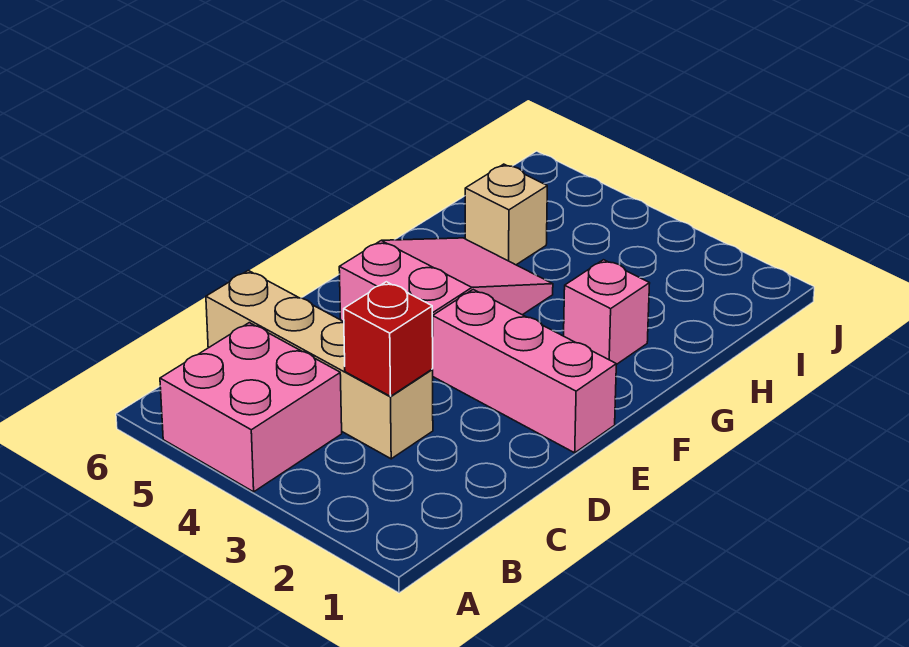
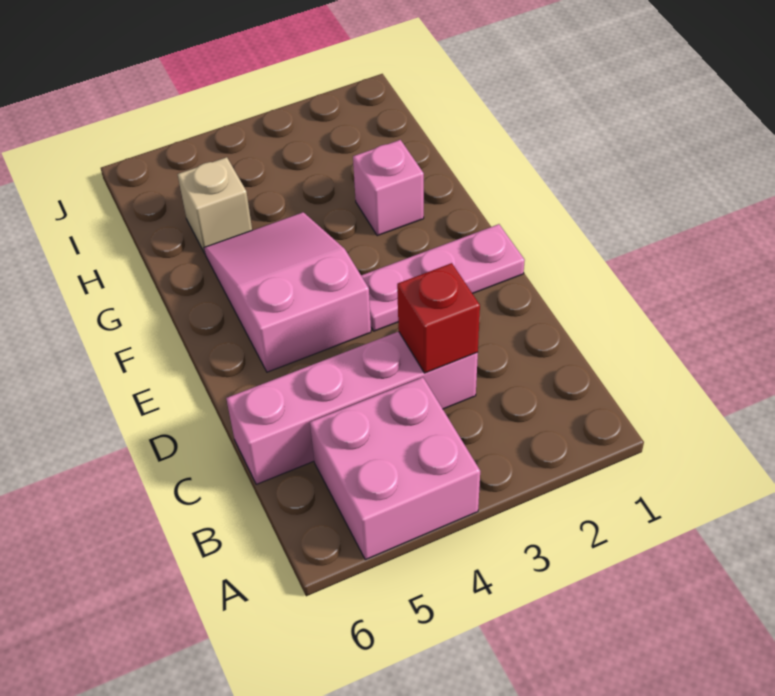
tan brick C3:C6 level 1 -> pink brick C3:C6 level 1
pink brick E1:E3 level 1 -> pink plate E1:E3 level 1

